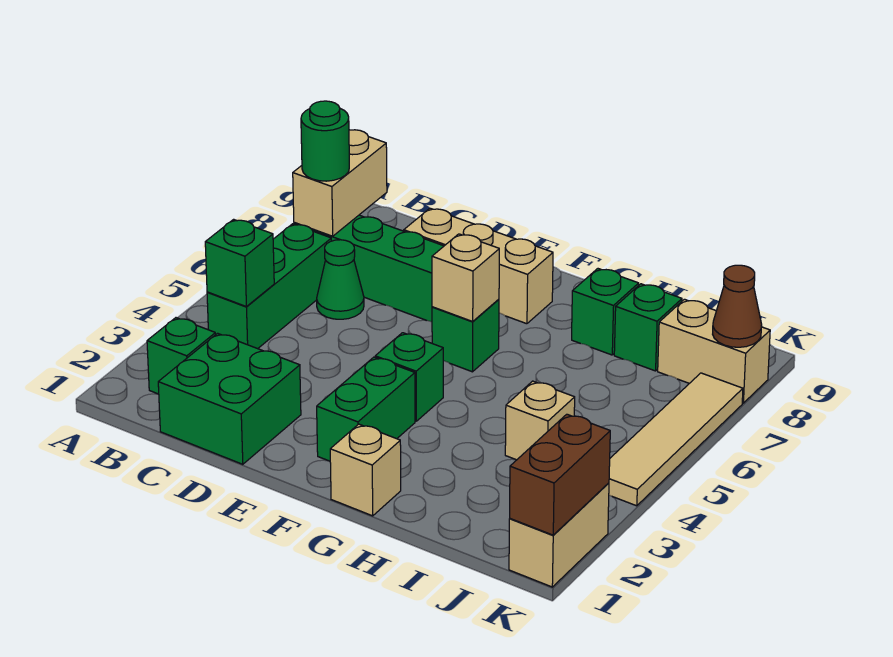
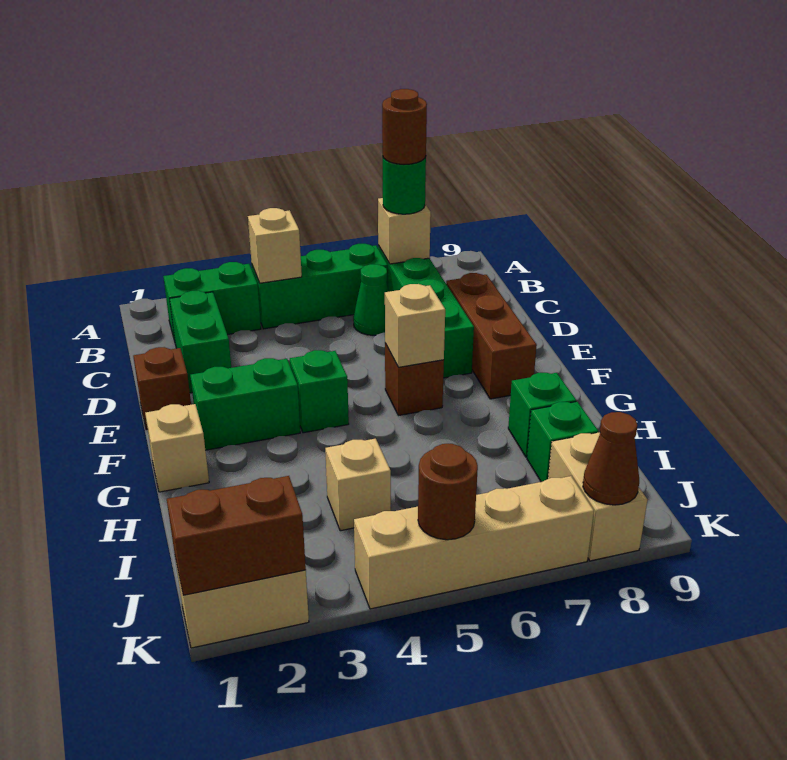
green brick B2 level 1 -> green brick B2:B3 level 1
green brick B4 level 2 -> tan brick B4 level 2
tan brick B7:B8 level 2 -> tan brick B7 level 2
none -> brown round brick B7 level 4
green brick C1:D2 level 1 -> green brick C2:D2 level 1
tan brick D8:F8 level 1 -> brown brick D8:F8 level 1
none -> brown brick E1 level 1
green brick F6 level 1 -> brown brick F6 level 1
tan tile K4:K7 level 1 -> tan brick K4:K7 level 1
none -> brown round brick K5 level 2

